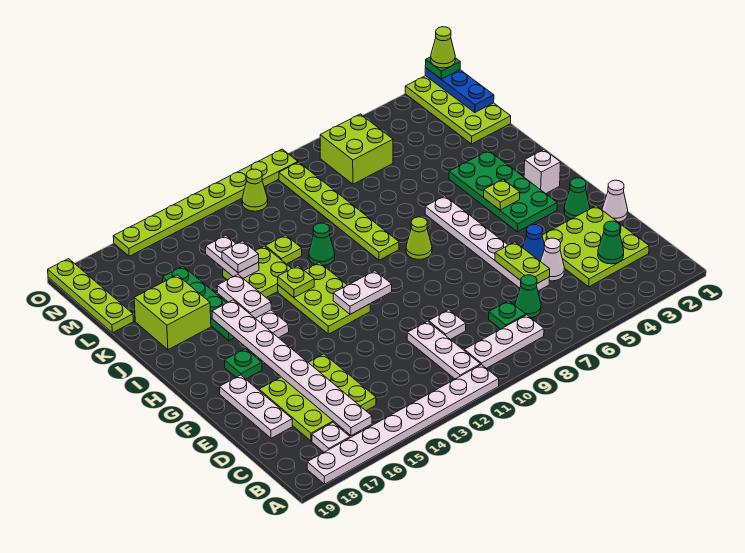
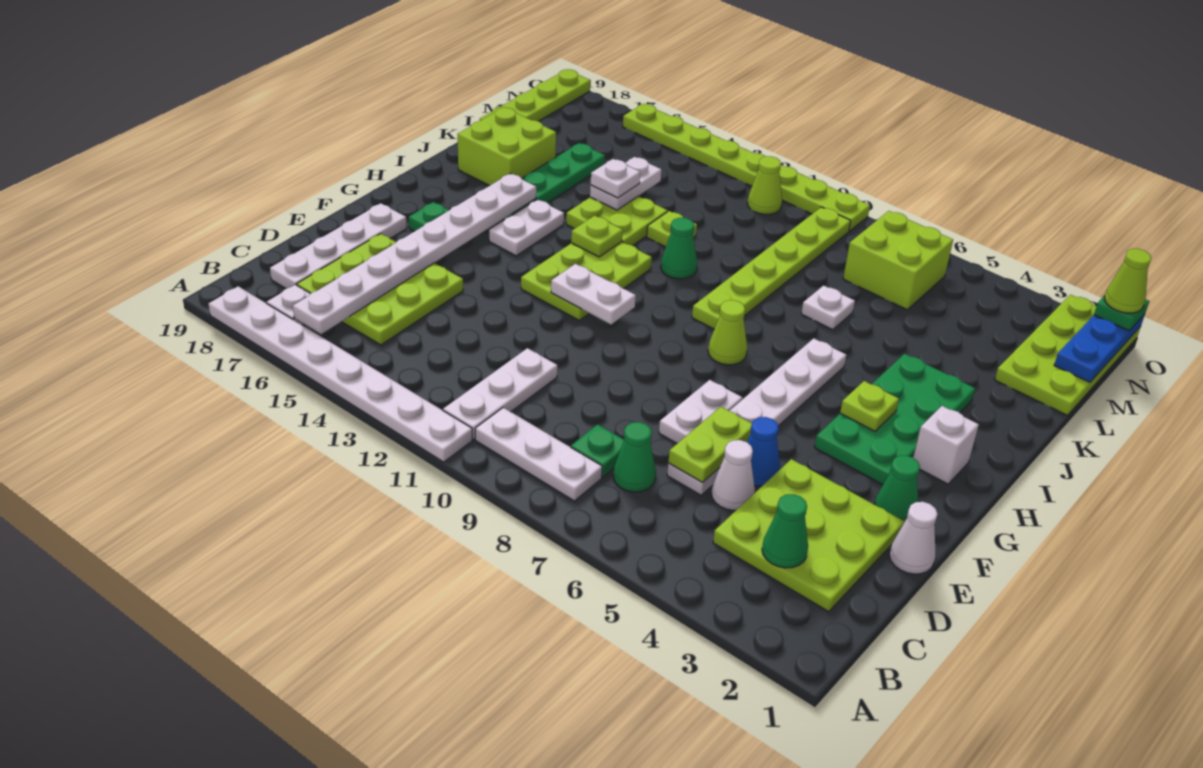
white plate D10 level 1 -> white plate K7 level 1
white plate D18:F18 level 1 -> white plate C18:F18 level 1
white plate I15:J15 level 2 -> white plate E7:F7 level 1

